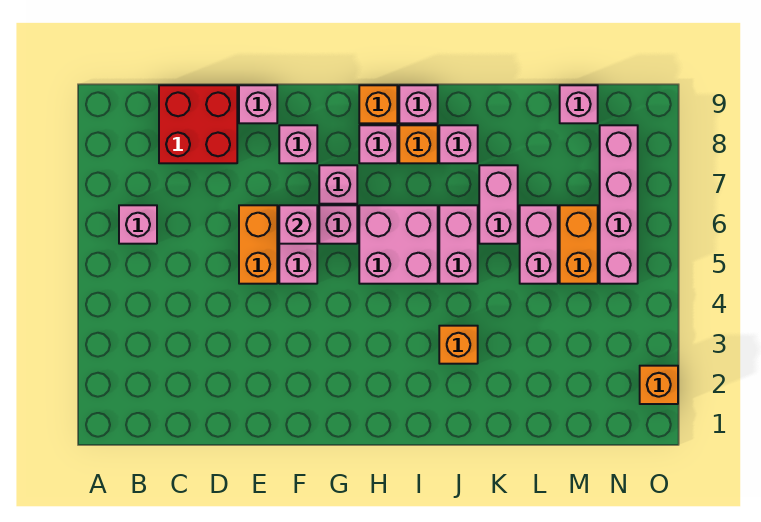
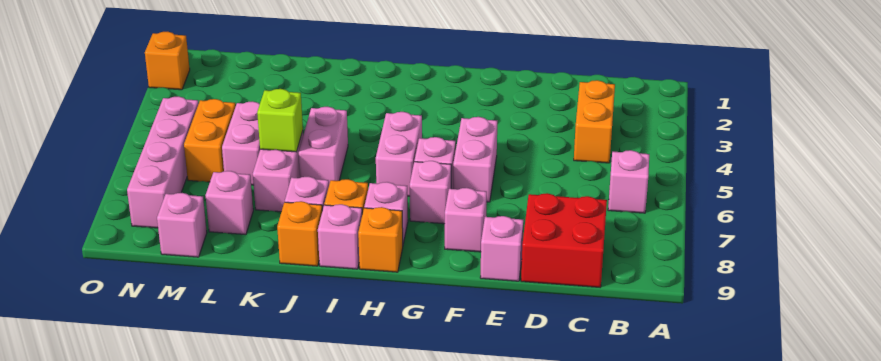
orange brick E5:E6 level 1 -> orange brick C3:C4 level 1
pink brick F6 level 2 -> pink brick L8 level 1
pink brick H5:I6 level 1 -> pink brick H5:H6 level 1
orange brick J3 level 1 -> orange brick J9 level 1
none -> lime brick K6 level 2

